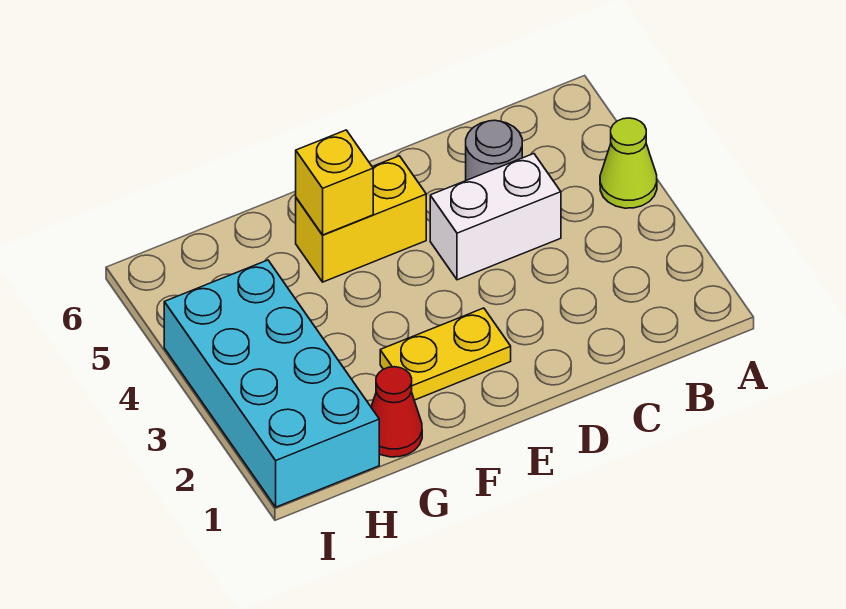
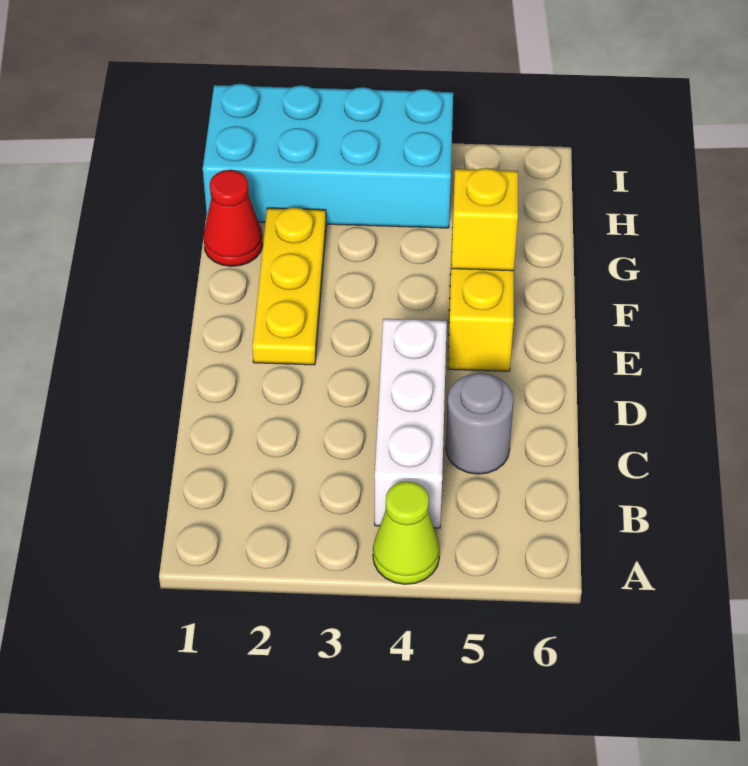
white brick C4:D4 level 1 -> white brick B4:D4 level 1
yellow plate E2:F2 level 1 -> yellow plate E2:G2 level 1

